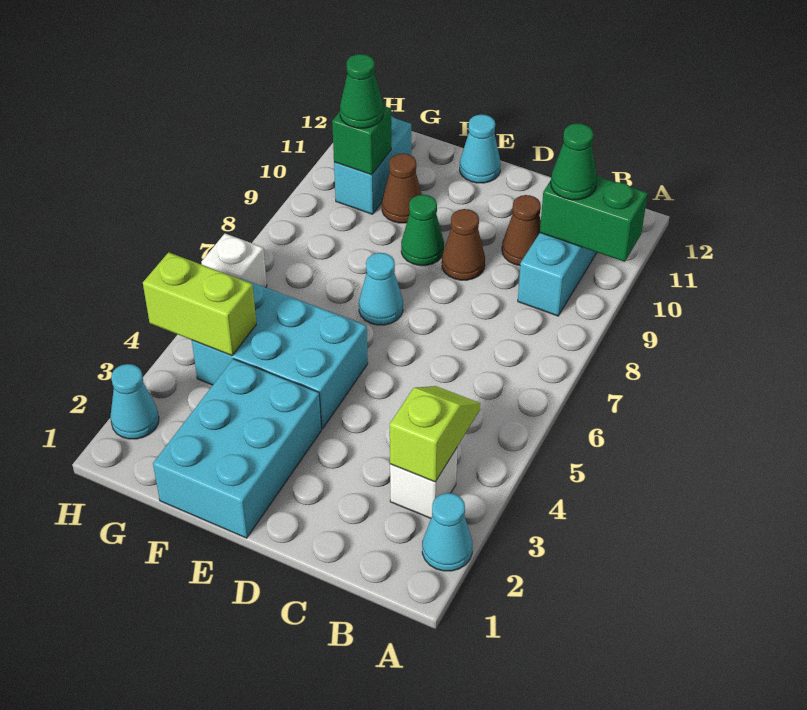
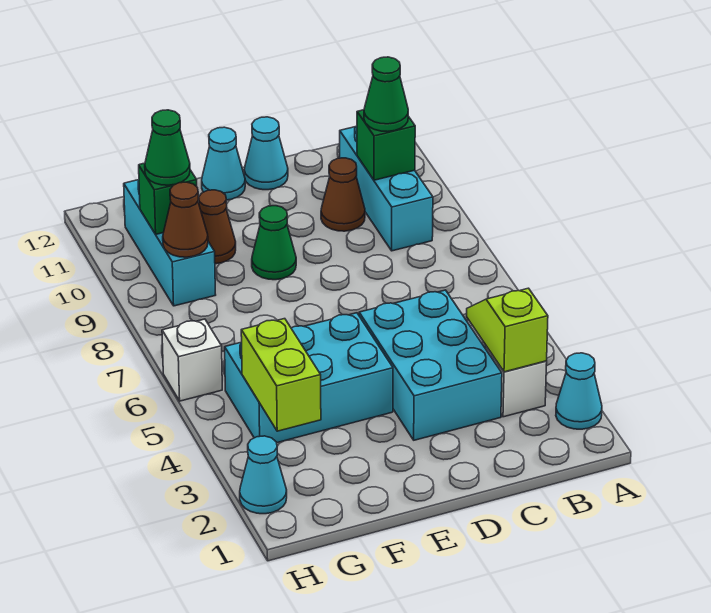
green brick A10:B10 level 2 -> green brick B10 level 2
brown cone D9 level 1 -> brown cone G9 level 2
cyan brick E1:F3 level 1 -> cyan brick C3:D5 level 1
cyan cone E7 level 1 -> cyan cone D12 level 1
lime brick G4:H4 level 2 -> lime brick G3:G4 level 2
cyan brick G10:G11 level 1 -> cyan brick G9:G11 level 1

